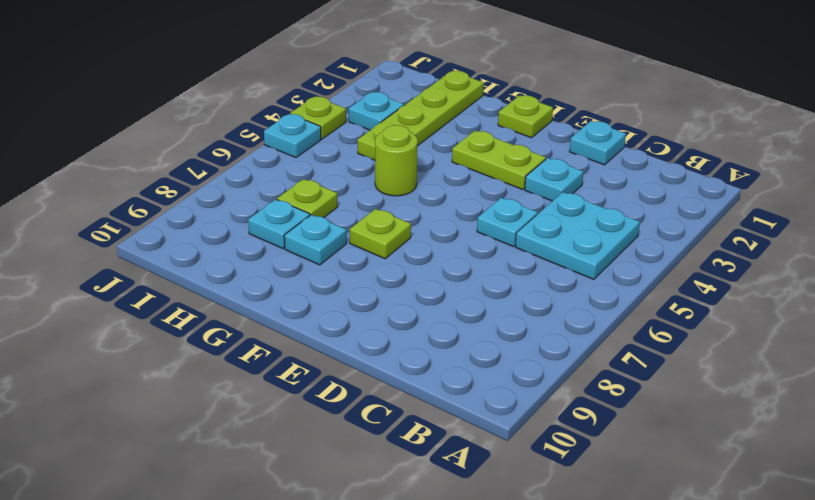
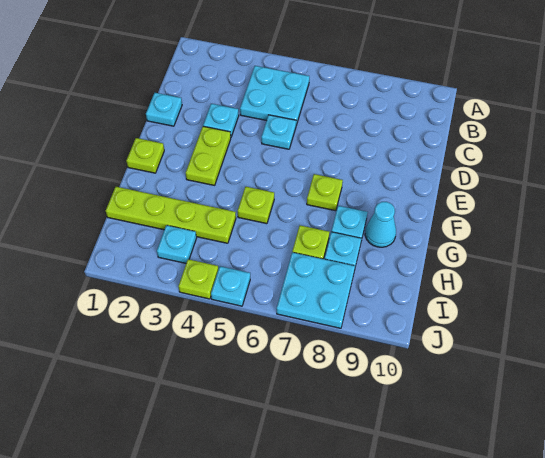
lime round brick G5 level 1 -> lime plate G5 level 1
none -> cyan cone G9 level 1
none -> cyan plate I7:J8 level 1

